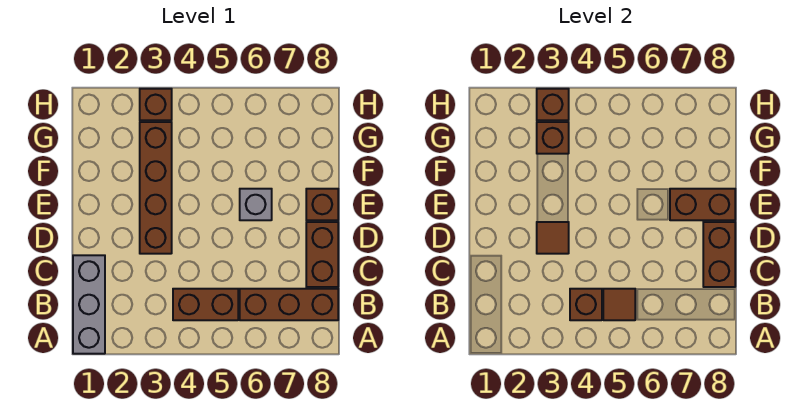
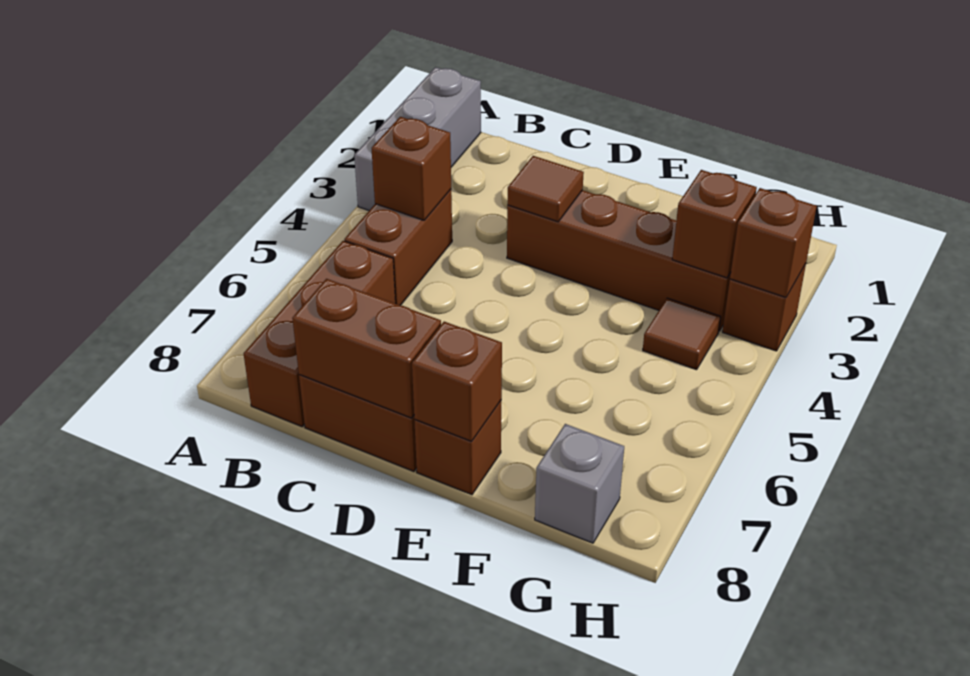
grey brick A1:C1 level 1 -> grey brick A1:A3 level 1
brown tile B5 level 2 -> brown tile G4 level 1
grey brick E6 level 1 -> grey brick G8 level 1
brown brick E7:E8 level 2 -> brown brick E8 level 2

